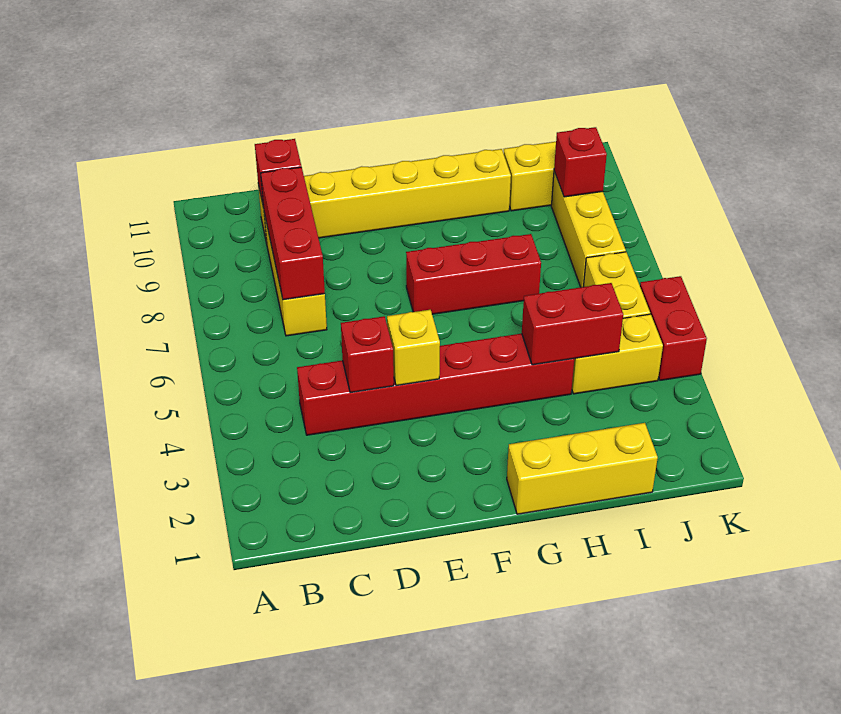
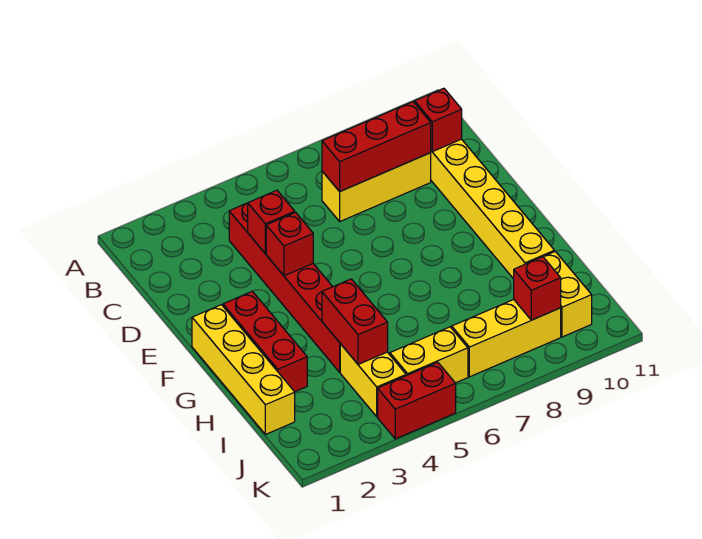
yellow brick E4 level 2 -> red brick E4 level 2
red brick F7:H7 level 1 -> red brick F2:H2 level 1
yellow brick G1:I1 level 1 -> yellow brick F1:I1 level 1

